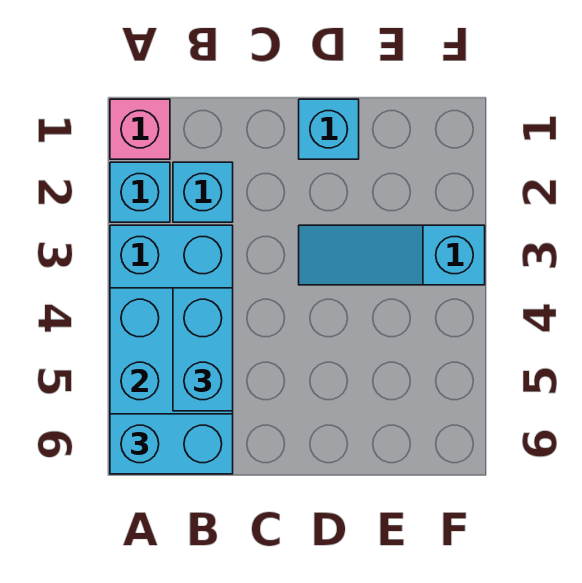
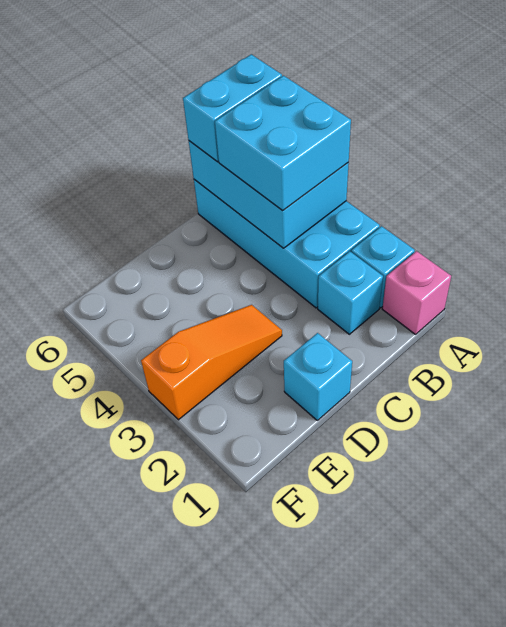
cyan brick B4:B5 level 3 -> cyan brick A4:B5 level 3
cyan slope D3:F3 level 1 top F -> orange slope D3:F3 level 1 top F

